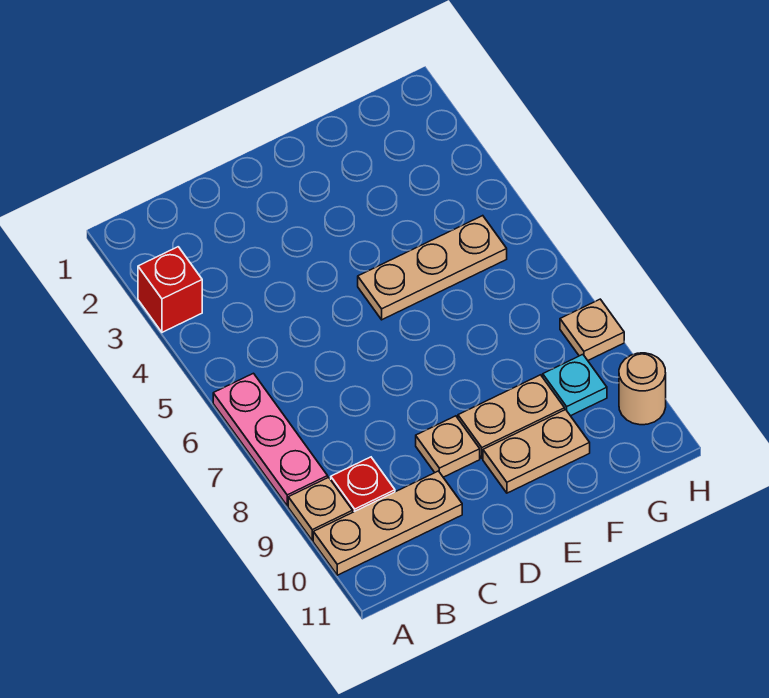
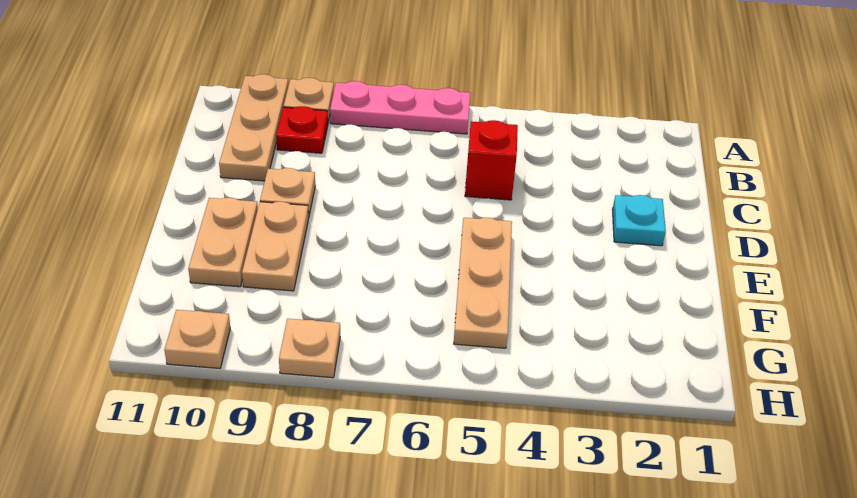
red brick A3 level 1 -> red brick C5 level 1
cyan plate G9 level 1 -> cyan plate D2 level 1
tan round brick H10 level 1 -> tan plate H10 level 1

